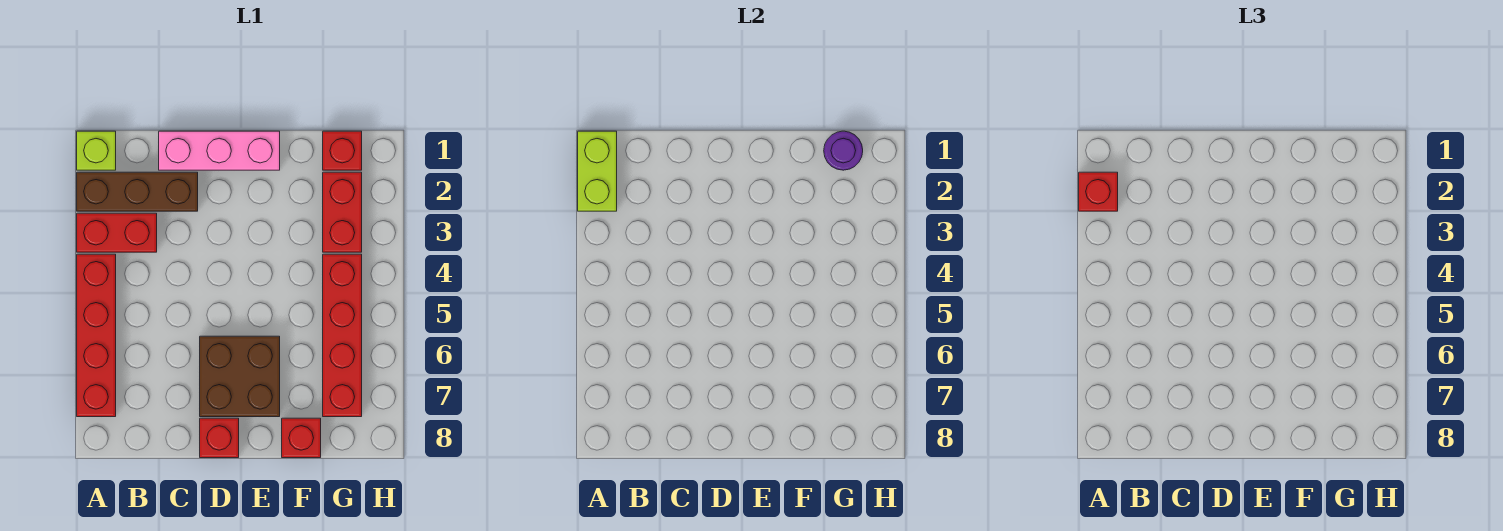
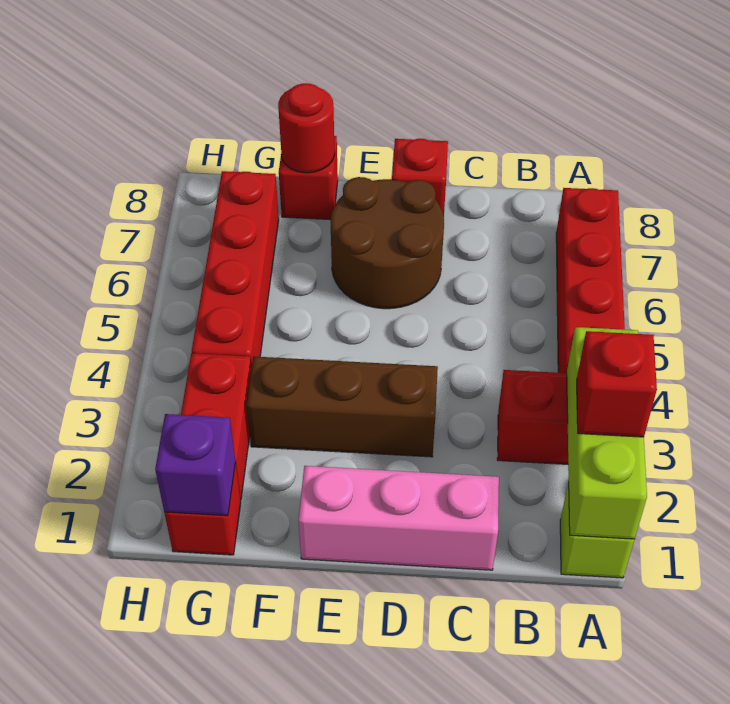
lime brick A1:A2 level 2 -> lime brick A1:A3 level 2
brown brick A2:C2 level 1 -> brown brick D3:F3 level 1
brown brick D6:E7 level 1 -> brown round brick D6:E7 level 1
none -> red round brick F8 level 2
purple round brick G1 level 2 -> purple brick G1 level 2

